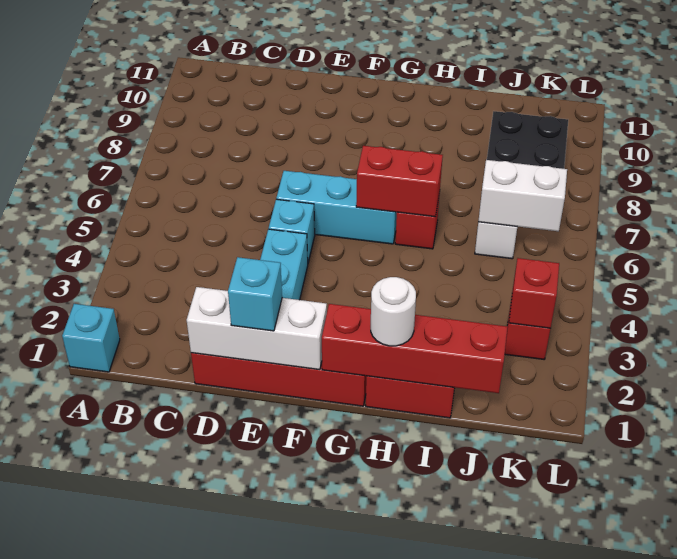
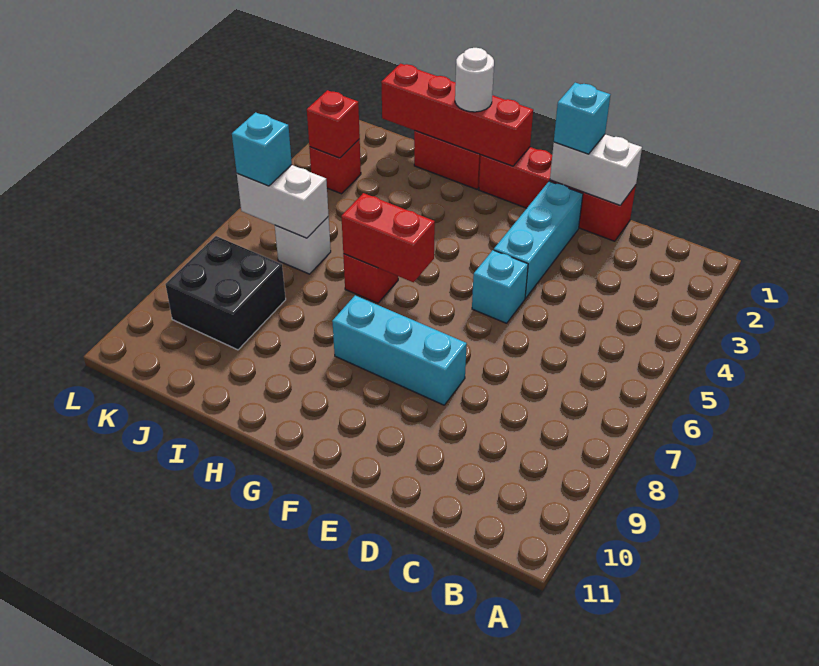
cyan brick A1 level 1 -> cyan brick K6 level 3
white brick D1:F1 level 2 -> white brick D1:E1 level 2
cyan brick E6:G6 level 1 -> cyan brick E8:G8 level 1

